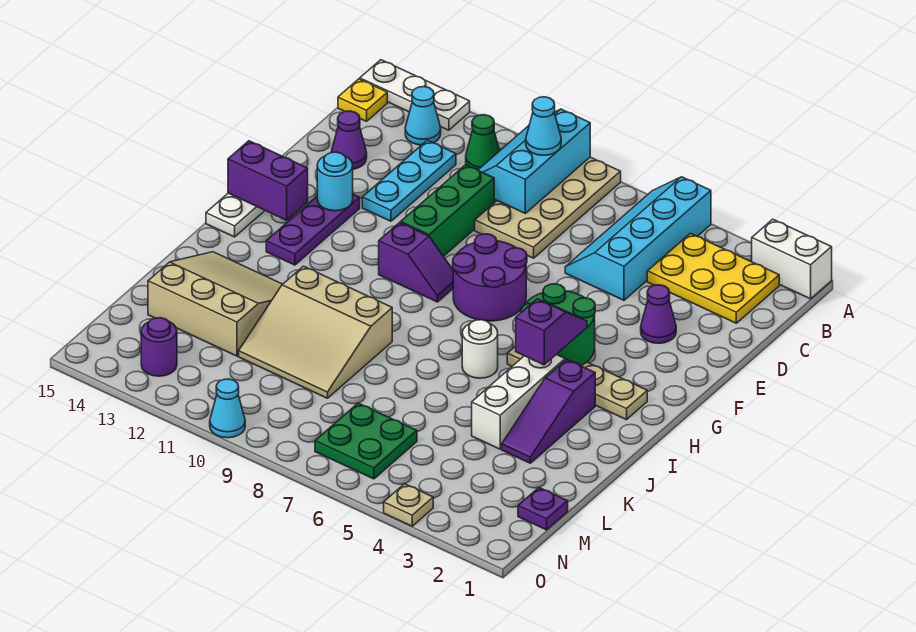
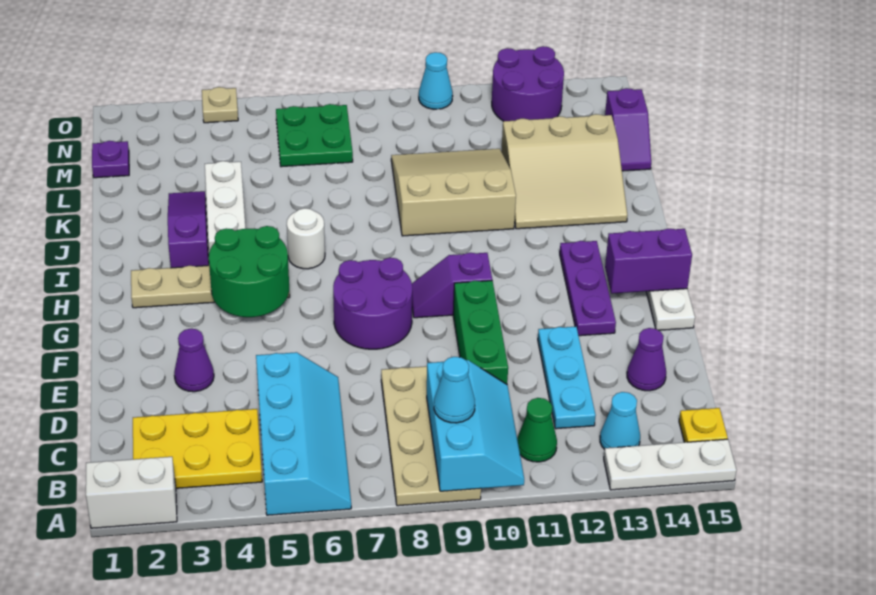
cyan round brick F13 level 2 -> none
purple slope H4:I4 level 3 top I -> purple slope L15:M15 level 1 top M
purple round brick N13 level 1 -> purple round brick N12:O13 level 1

